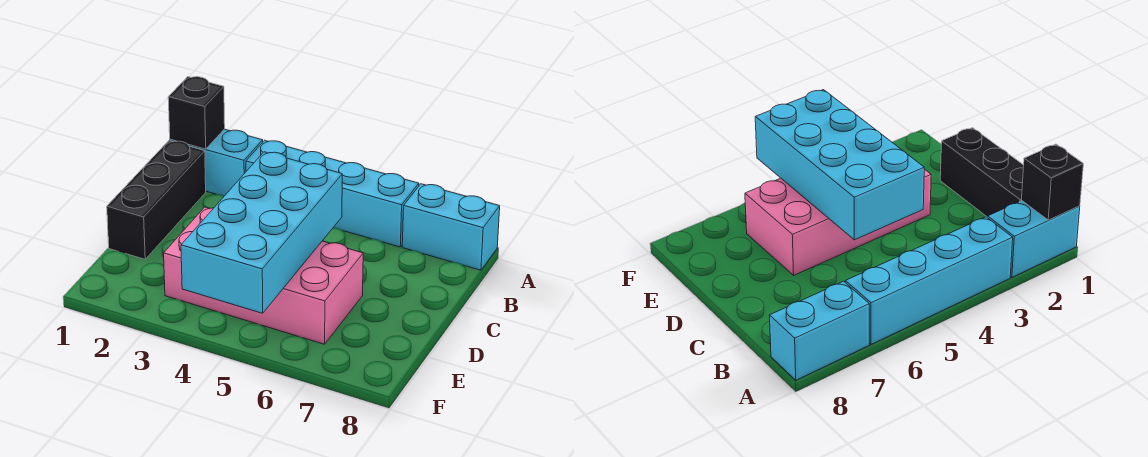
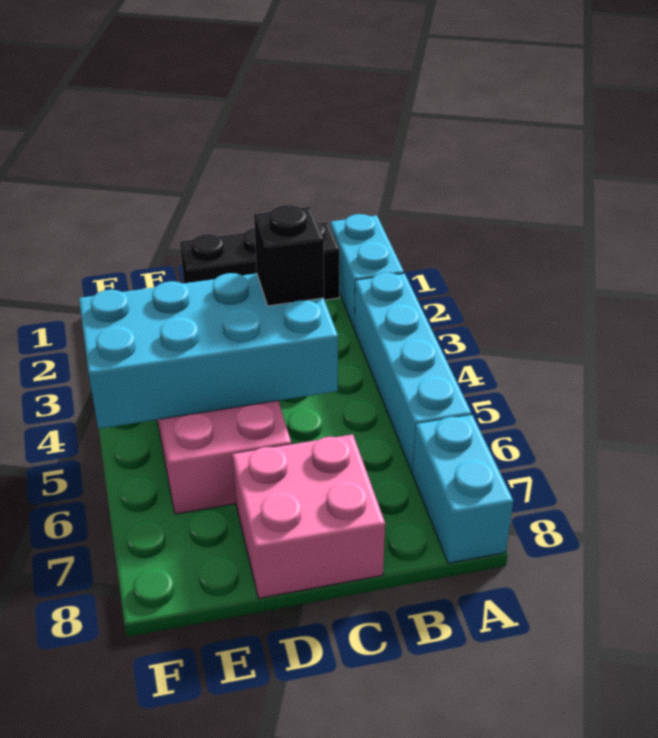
black brick A1 level 2 -> black brick C4 level 3
none -> pink brick C7:D8 level 1

